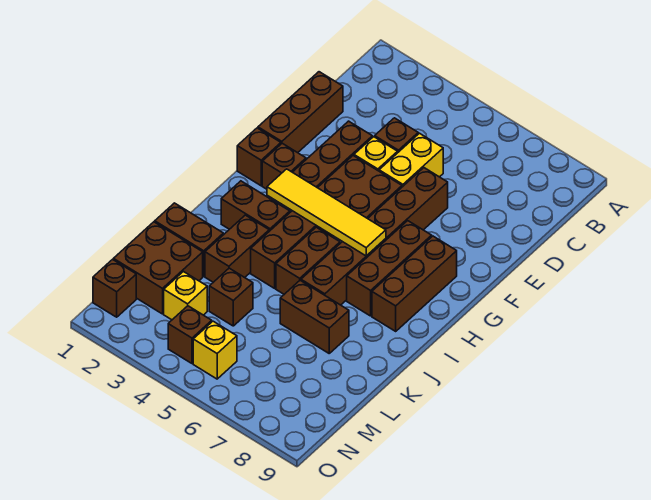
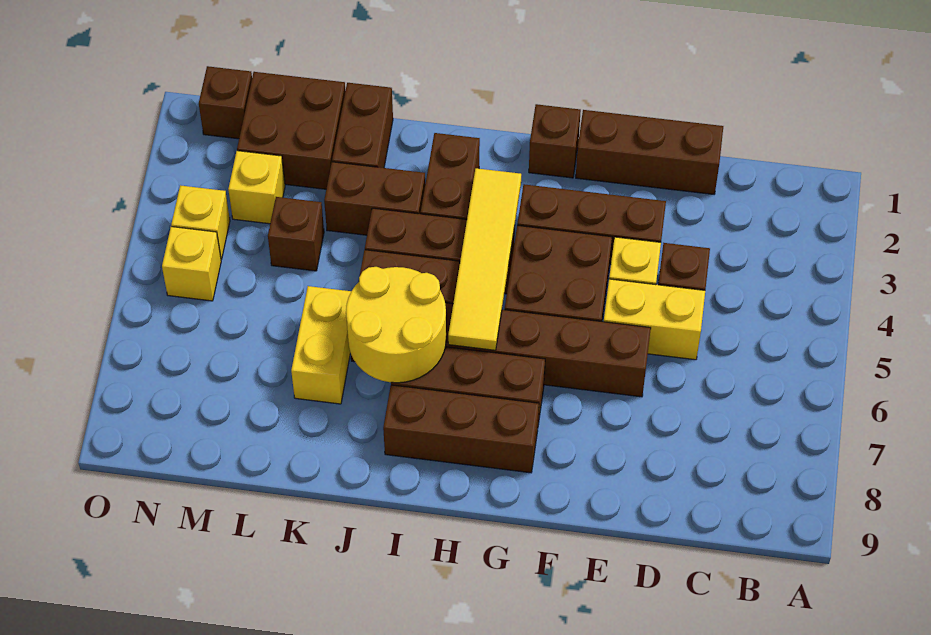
brown brick G2 level 1 -> none
none -> yellow round brick I6:J7 level 2
brown brick K6:K7 level 1 -> yellow brick K6:K7 level 1
brown brick N4 level 1 -> yellow brick N4 level 1

